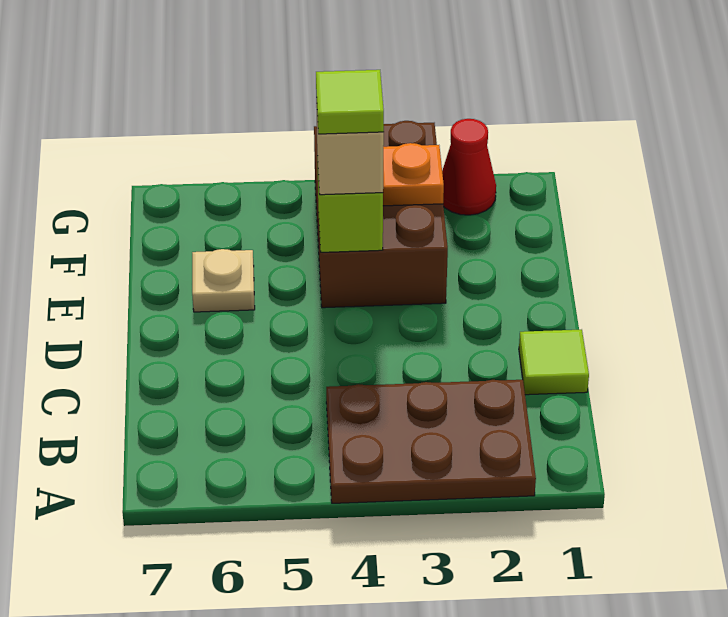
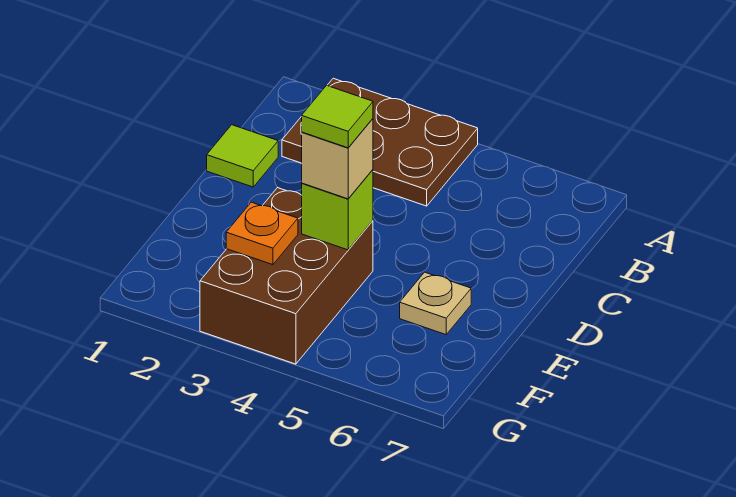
red cone G2 level 1 -> none

